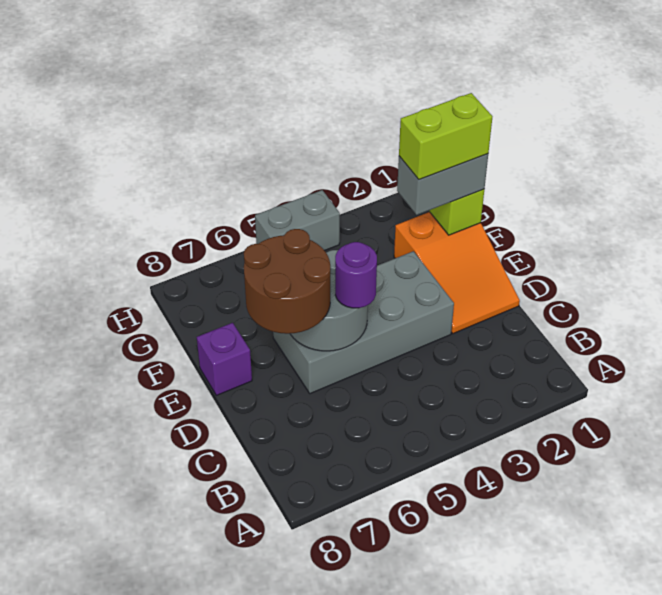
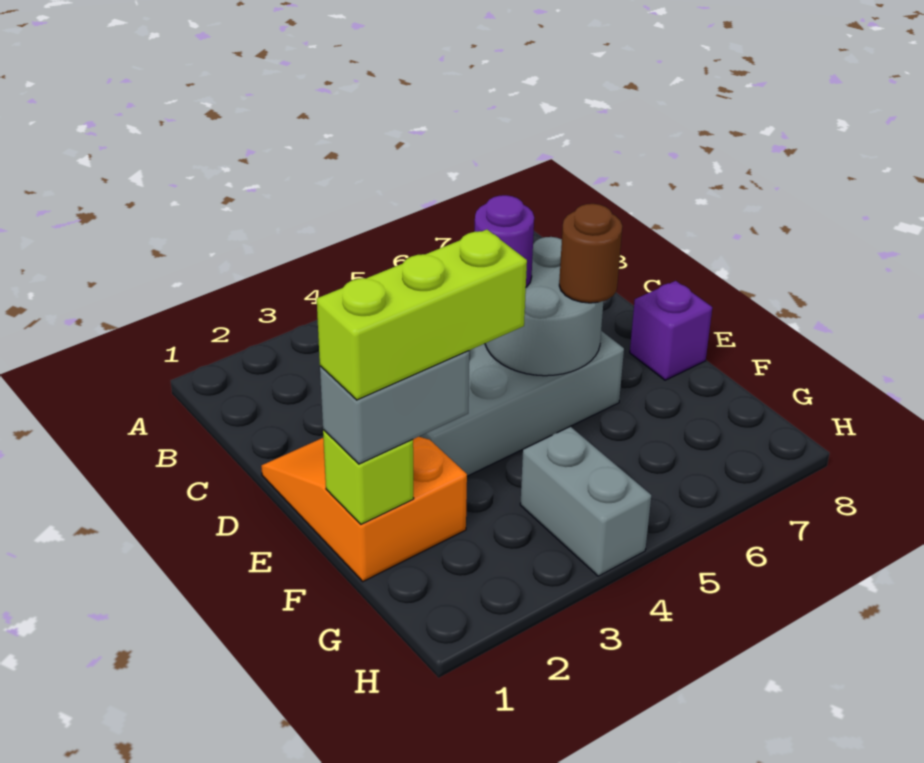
brown round brick D6:E7 level 3 -> brown round brick E6 level 3
lime brick F1:F2 level 4 -> lime brick F1:F3 level 4
grey brick H4:H5 level 1 -> grey brick G4:H4 level 1

